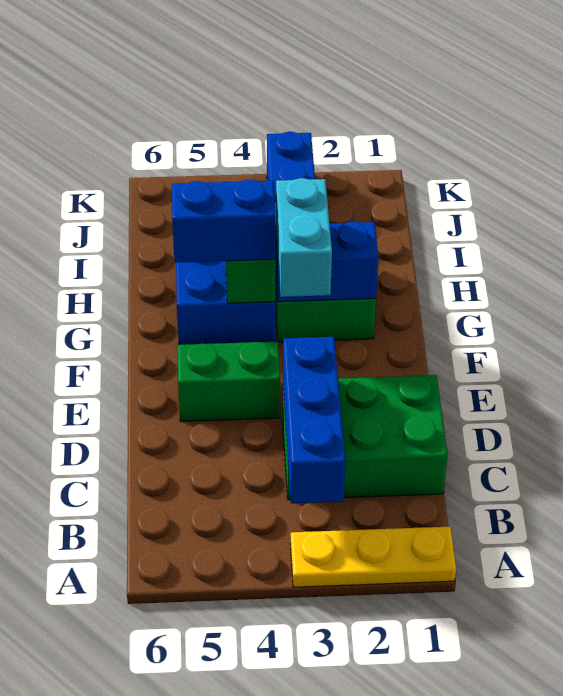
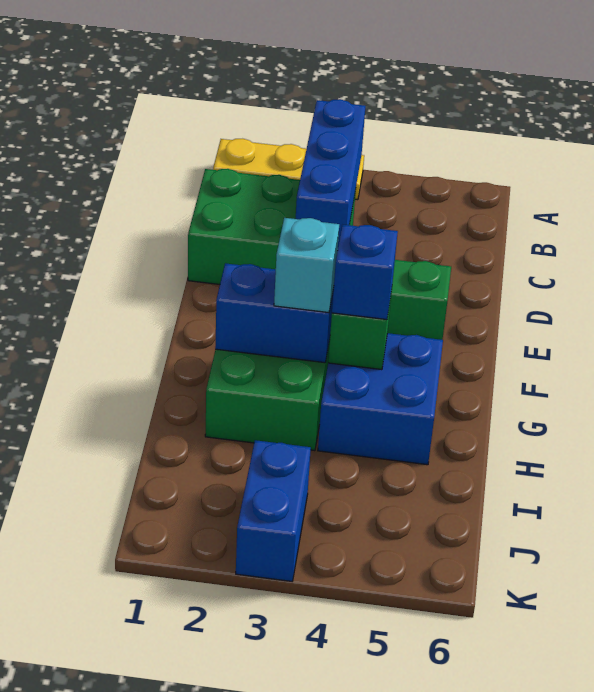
cyan brick F3:G3 level 3 -> cyan brick G3 level 3
blue brick G4:G5 level 3 -> blue brick G4 level 3

